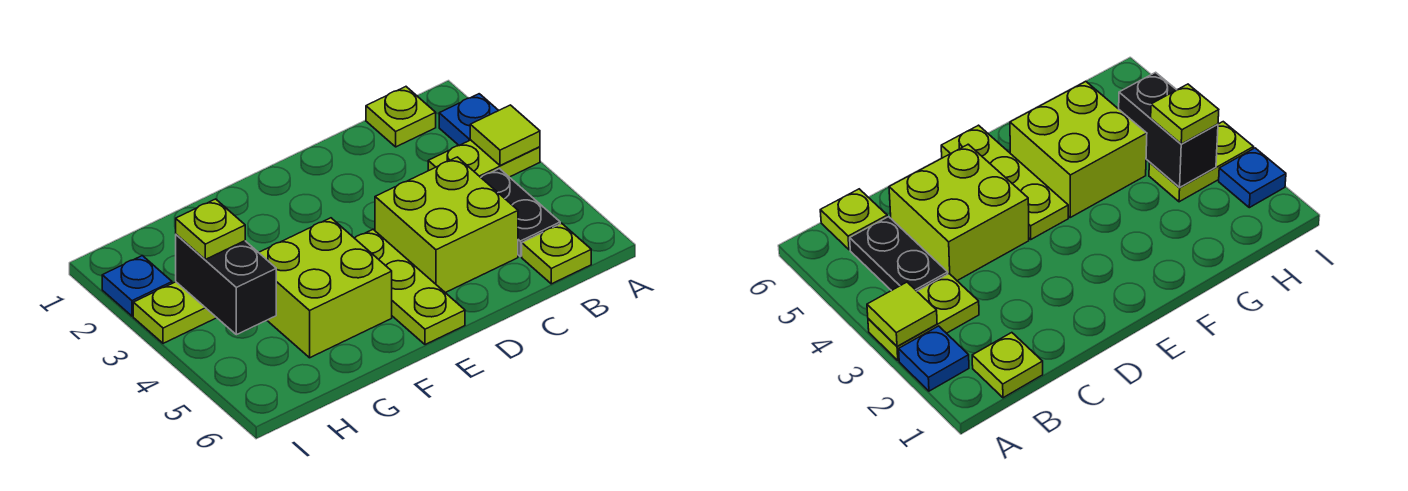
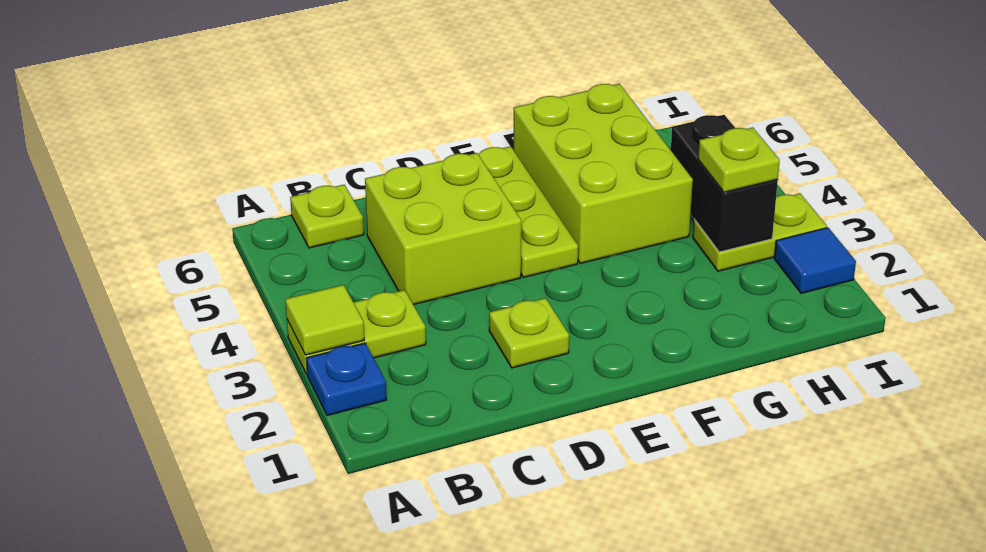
lime plate B1 level 1 -> lime plate D2 level 1
black plate B4:B5 level 1 -> none
lime brick F4:G5 level 1 -> lime brick F4:G6 level 1
blue plate I2 level 1 -> blue tile I2 level 1

